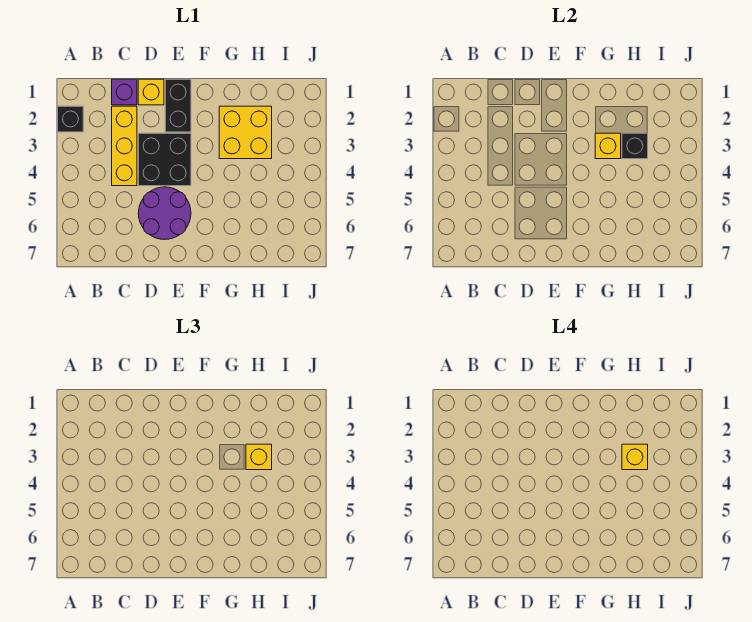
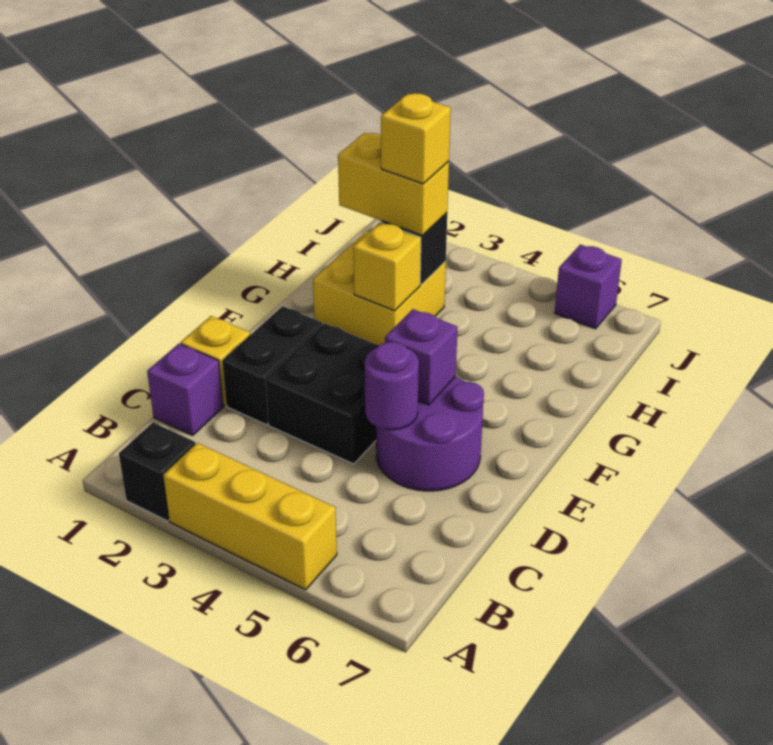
yellow brick C2:C4 level 1 -> yellow brick A3:A5 level 1
none -> purple round brick D5 level 2
black brick E1:E2 level 1 -> black brick D2:E2 level 1
none -> purple brick E5 level 2
yellow brick H3 level 3 -> yellow brick H2:H3 level 3
none -> purple brick J6 level 1

